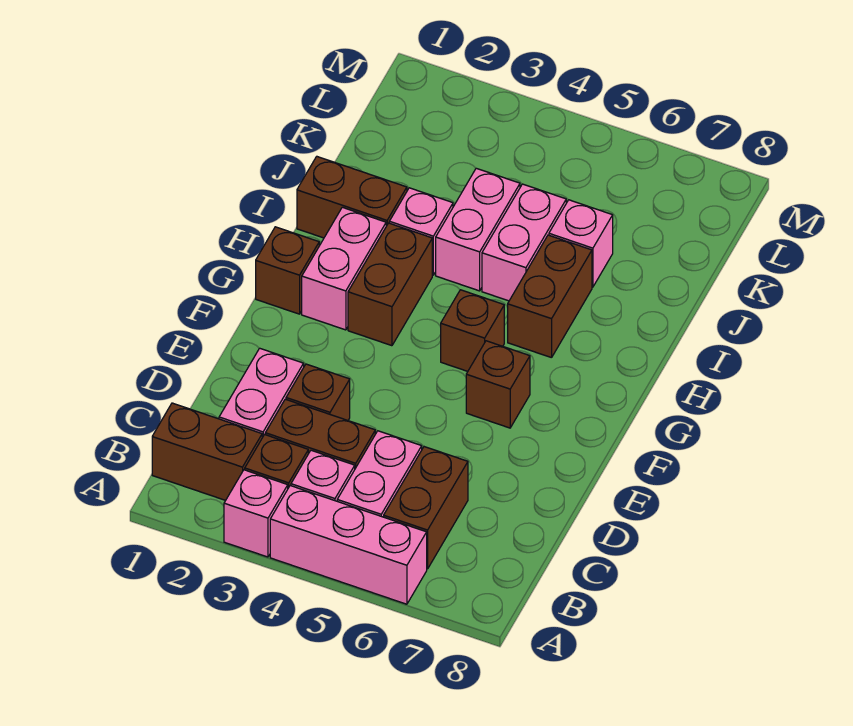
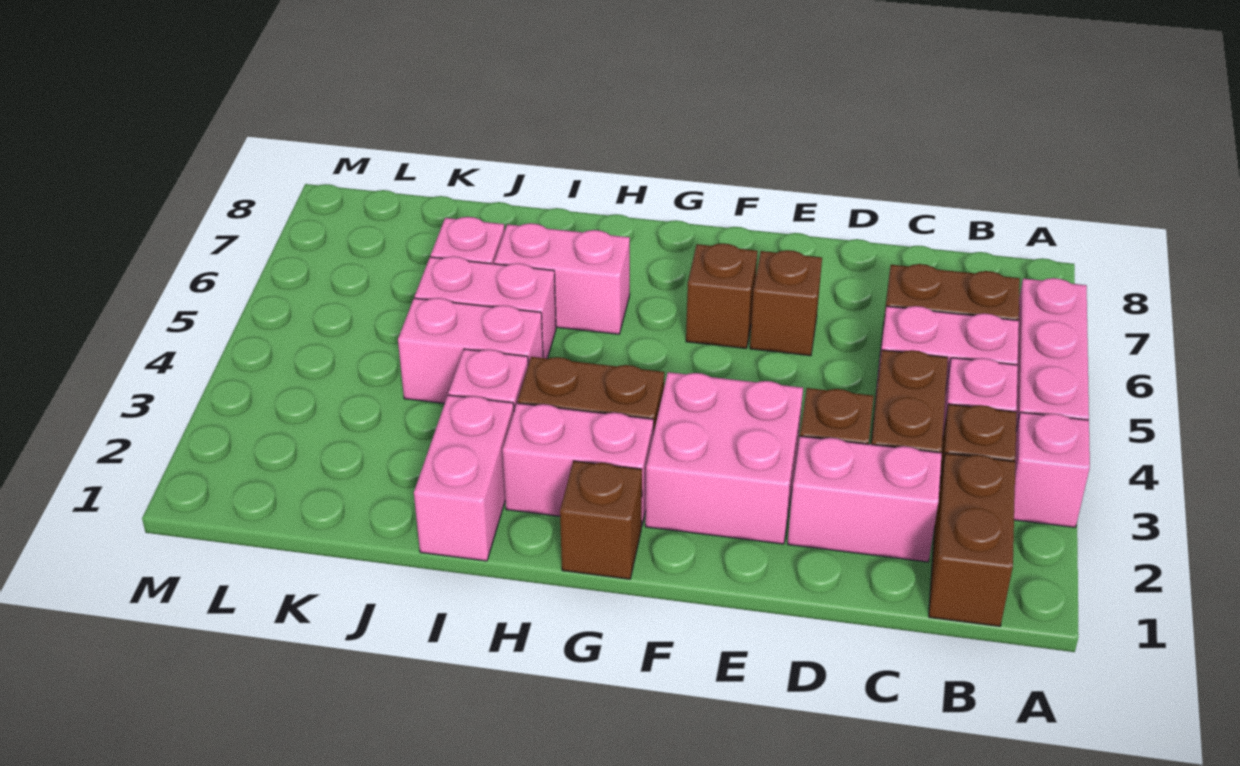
none -> pink brick E2:F3 level 1
brown brick G5 level 1 -> brown brick E6 level 1
brown brick H6:I6 level 1 -> pink brick H6:I6 level 1
brown brick I1:I2 level 1 -> pink brick I1:I2 level 1

